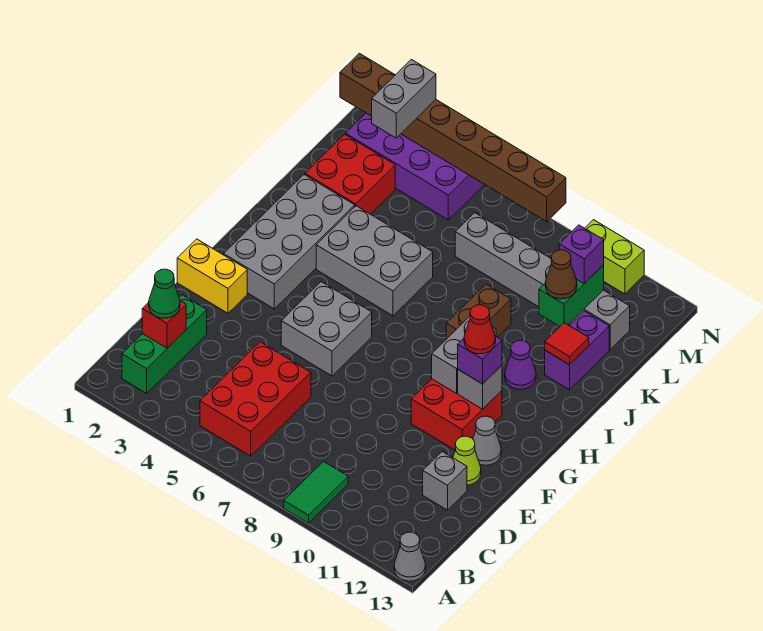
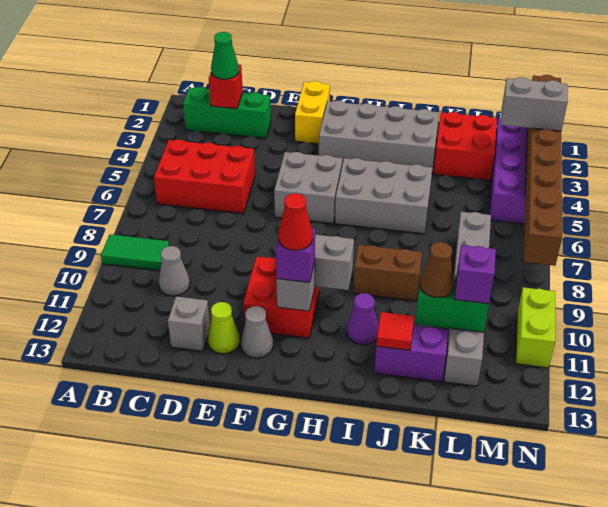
grey cone A13 level 1 -> grey cone C10 level 1
grey brick I4:J6 level 1 -> grey brick H5:J6 level 1

